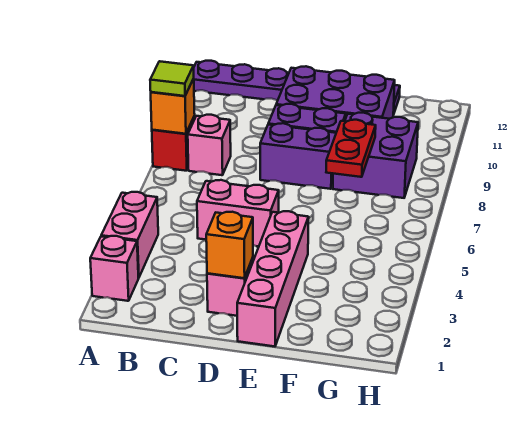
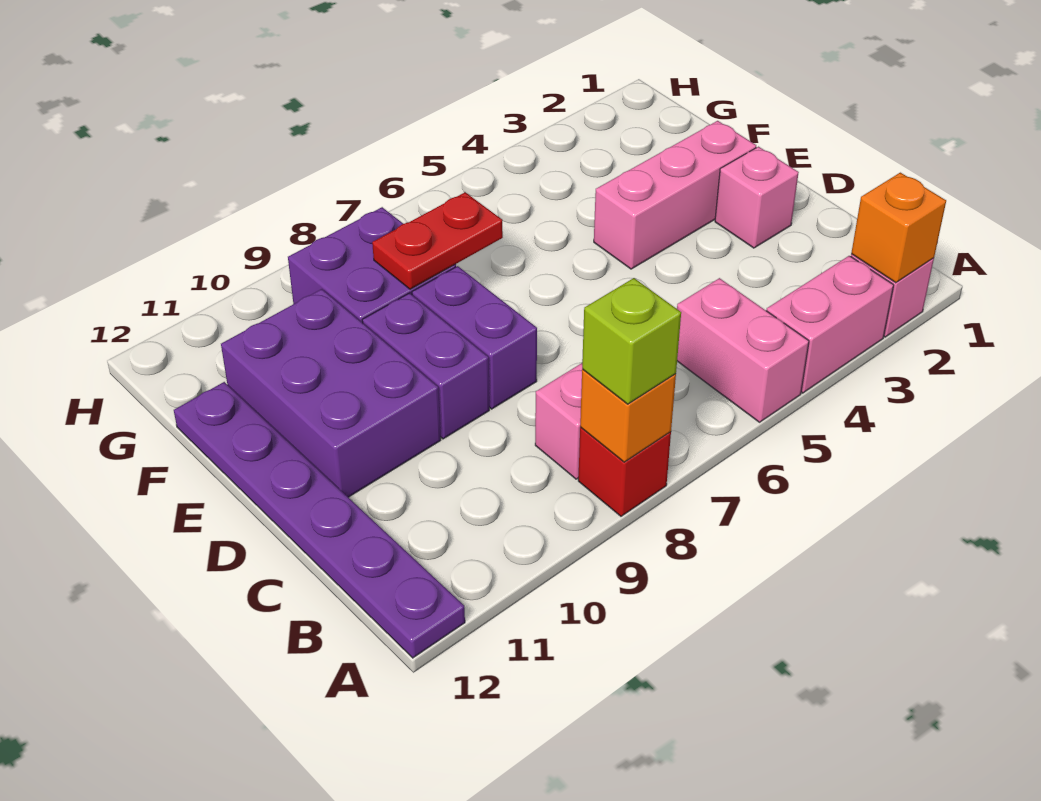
lime tile A8 level 3 -> lime brick A8 level 3
pink brick C5:D5 level 1 -> pink brick A5:B5 level 1
orange brick D2 level 2 -> orange brick A2 level 2
pink brick E1:E4 level 1 -> pink brick E2:E4 level 1

